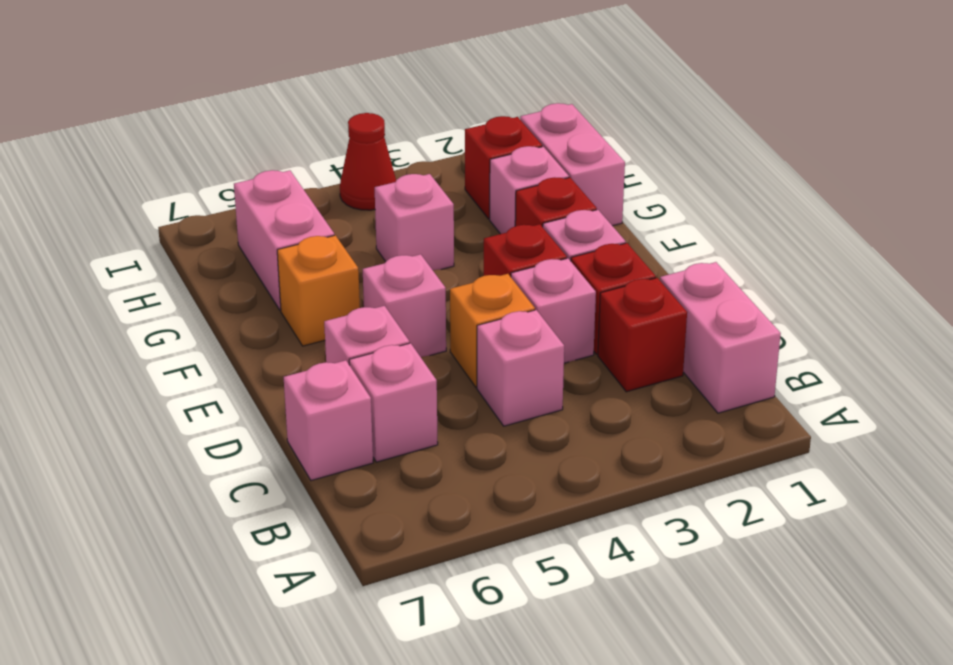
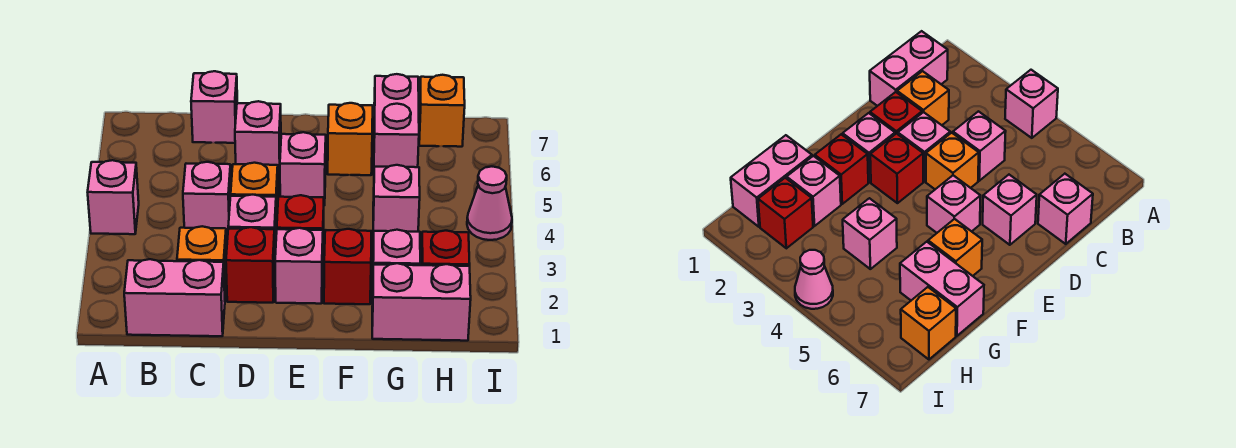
red brick C2 level 1 -> orange brick C2 level 1
pink brick C6 level 1 -> pink brick A4 level 1
pink brick G6:H6 level 1 -> pink brick G6:G7 level 1
none -> orange brick H7 level 1
red cone I4 level 1 -> pink cone I4 level 1

